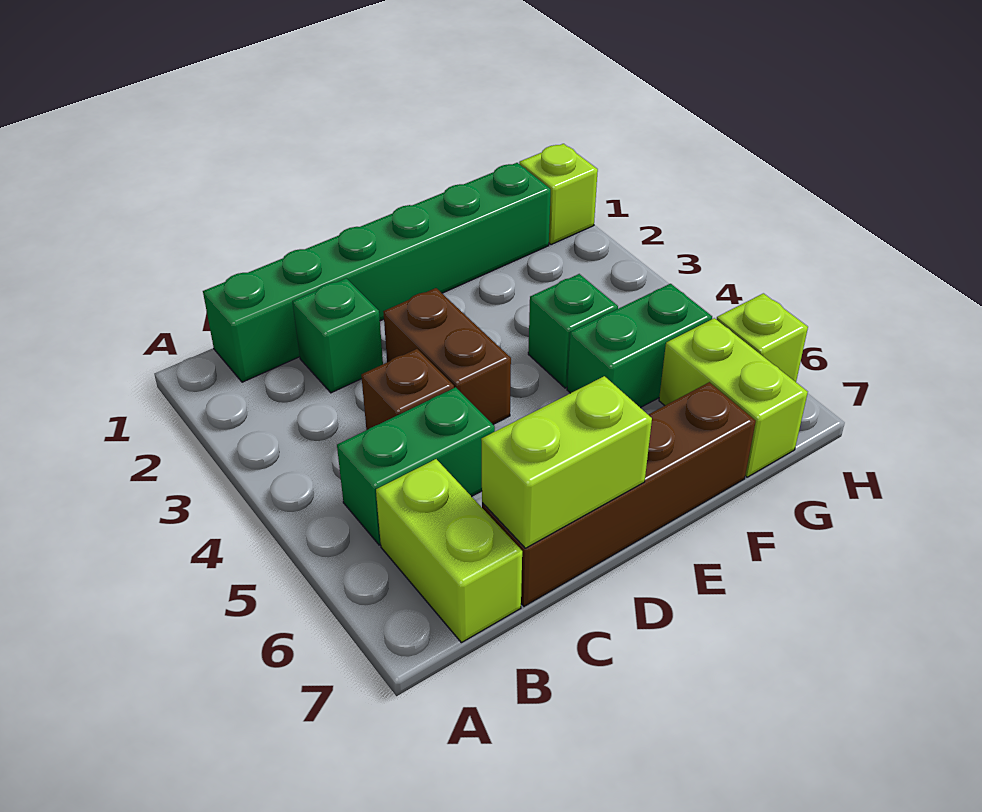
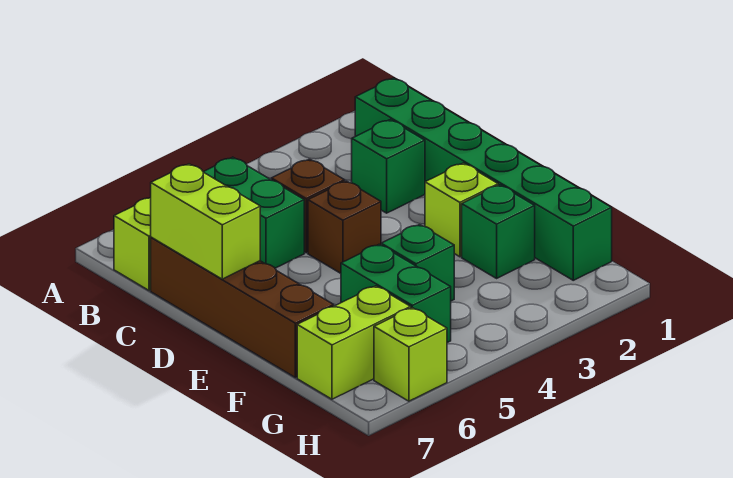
brown brick D3:D4 level 1 -> brown brick D4 level 1
none -> green brick F2 level 1
lime brick H1 level 1 -> lime brick E2 level 1

